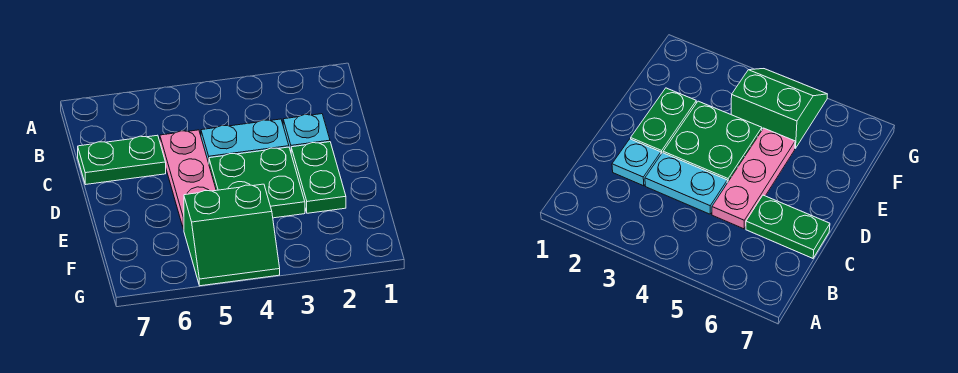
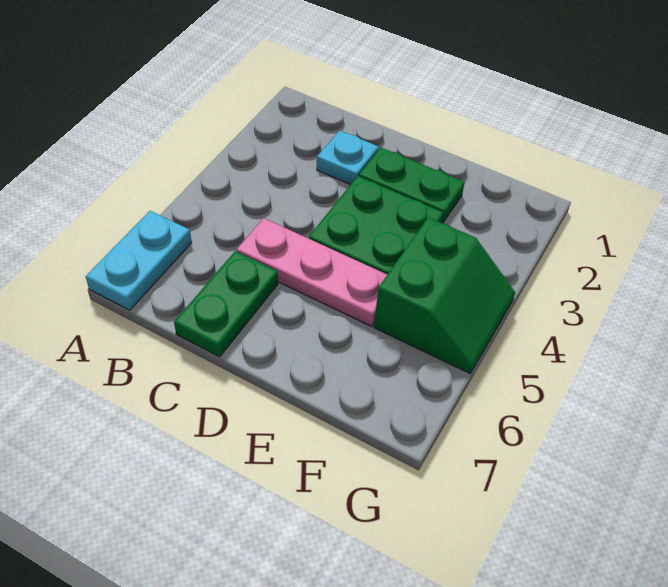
cyan plate C3:C4 level 1 -> cyan plate A6:A7 level 1

